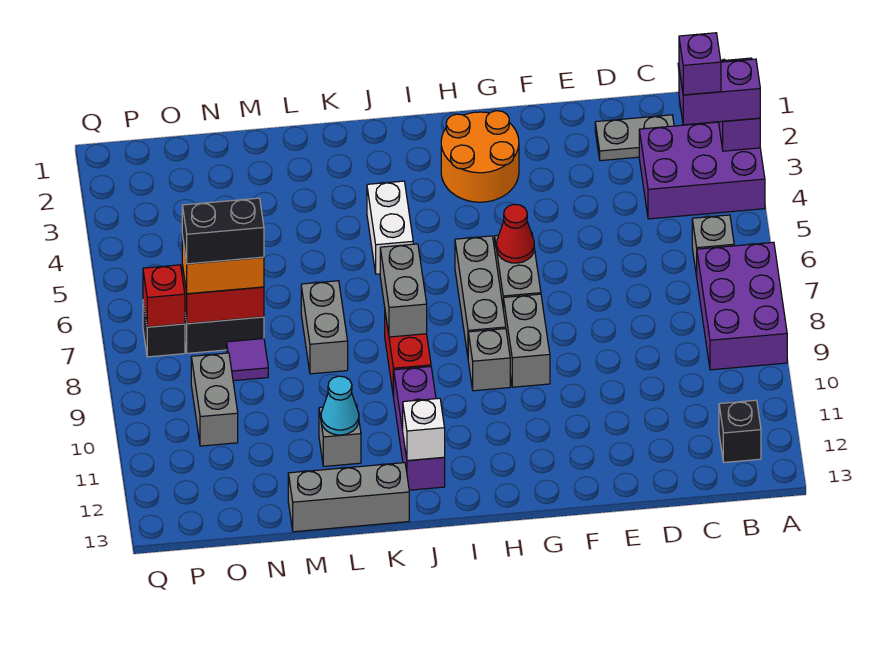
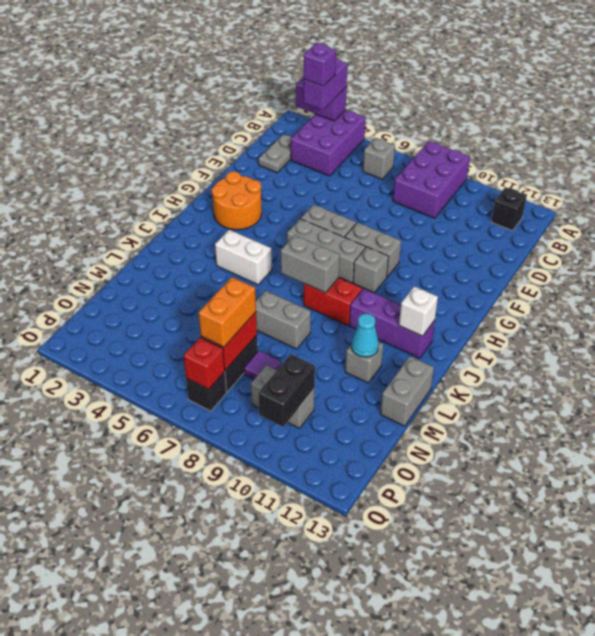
purple brick A7:B9 level 1 -> purple brick A8:C9 level 1
red cone G6 level 2 -> none
grey brick K13:M13 level 1 -> grey brick L13:M13 level 1
black brick N7:O7 level 4 -> black brick O10:P10 level 2

